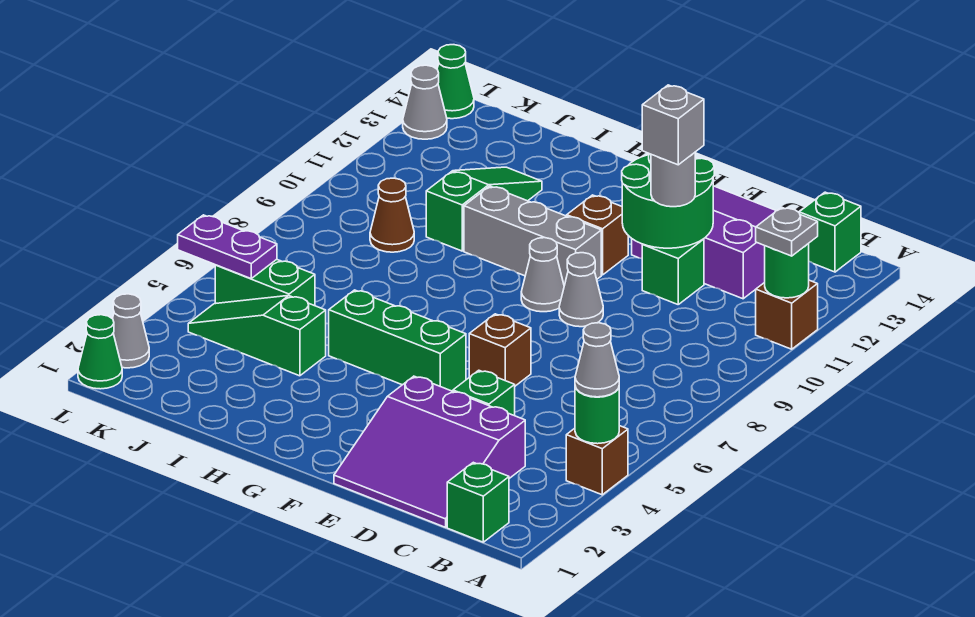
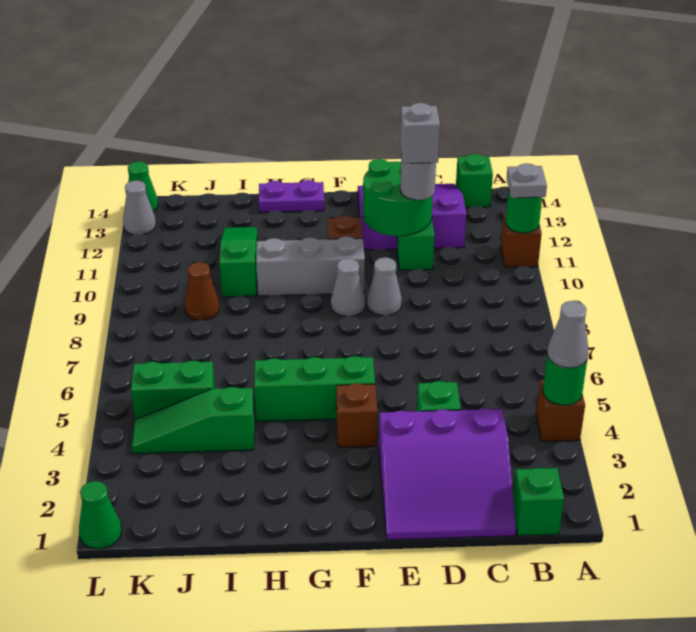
brown brick E6 level 1 -> brown brick F4 level 1
purple plate K5:L5 level 2 -> purple plate G14:H14 level 1
grey cone L2 level 1 -> none

